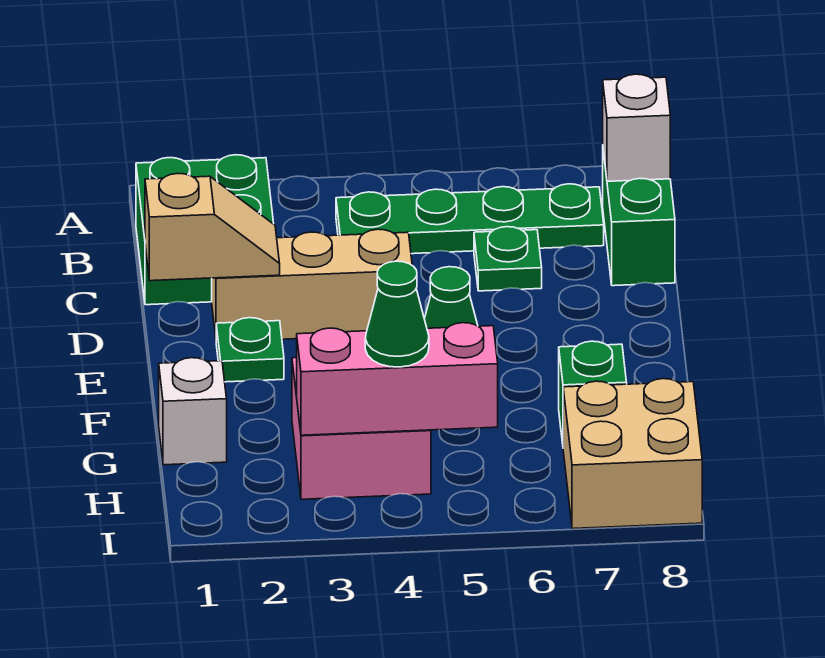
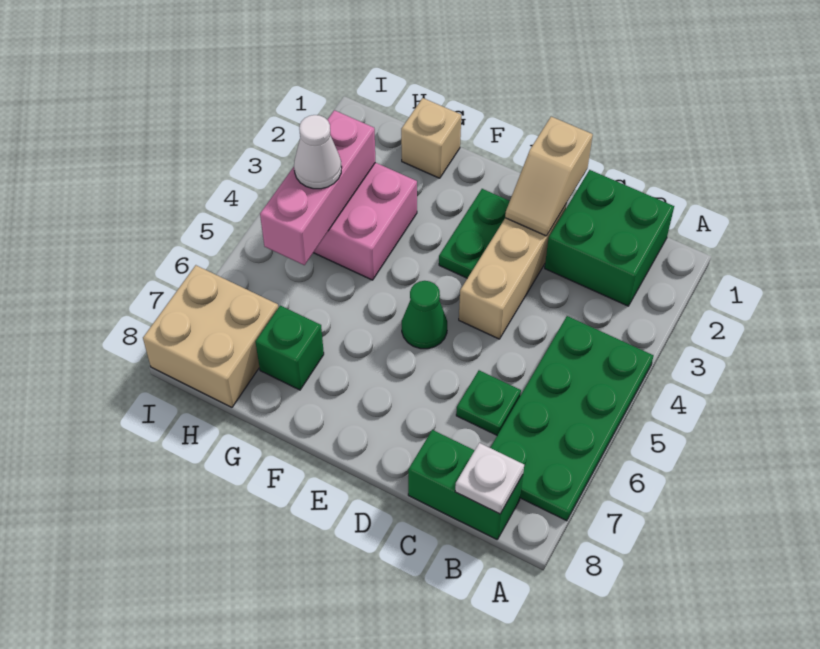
green plate B4:B7 level 1 -> green plate A4:B7 level 1
white brick B8 level 2 -> white plate B8 level 2
green plate E2 level 1 -> green plate E2:E3 level 1
white brick G1 level 1 -> tan brick G1 level 1
green cone H4 level 3 -> white cone H4 level 3

